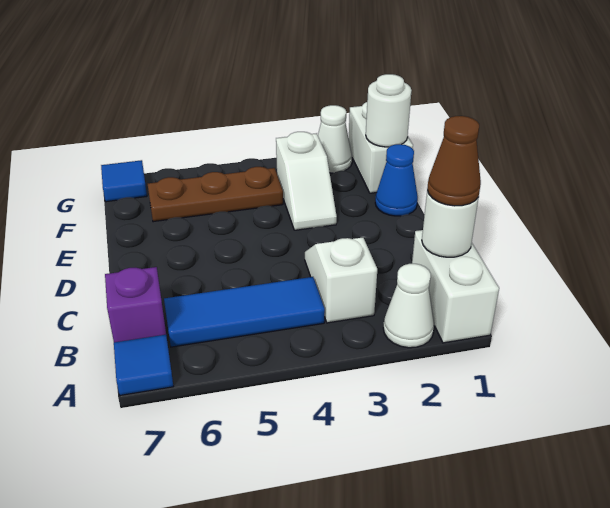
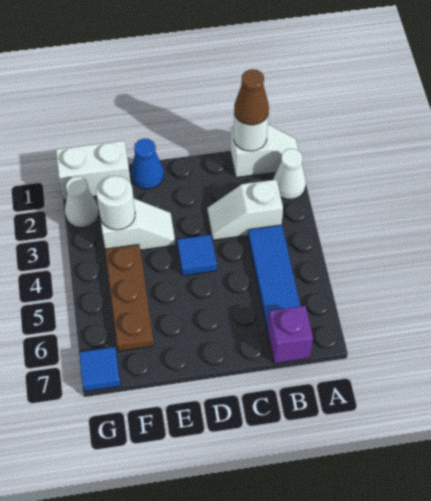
white brick A1:B1 level 1 -> white slope A1:B1 level 1 top B
blue tile A7 level 1 -> blue tile D4 level 1
white round brick F1 level 2 -> white round brick F3 level 2

